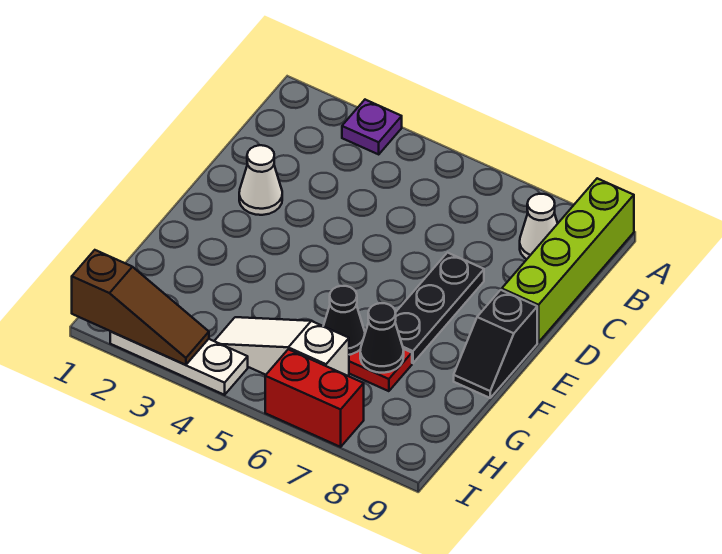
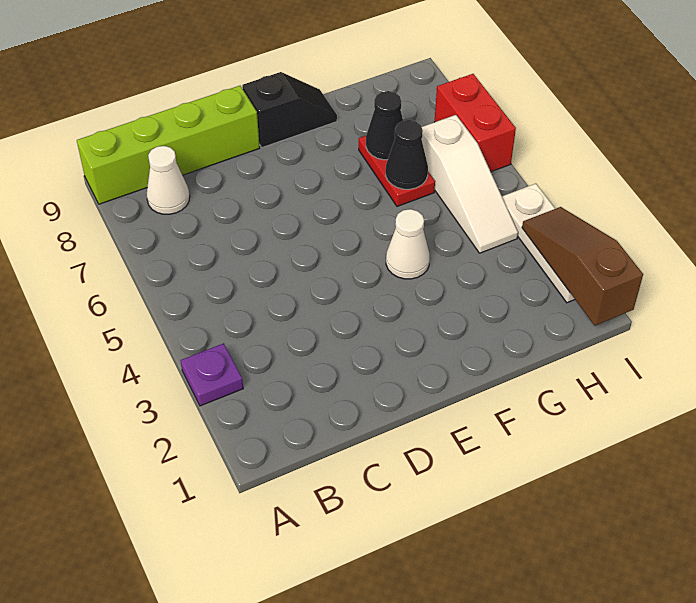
white cone D2 level 1 -> white cone F4 level 1
black plate D7:F7 level 1 -> none

